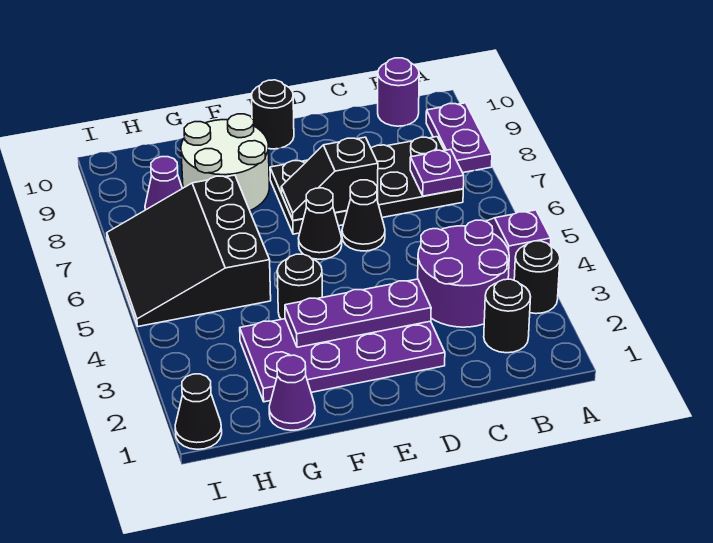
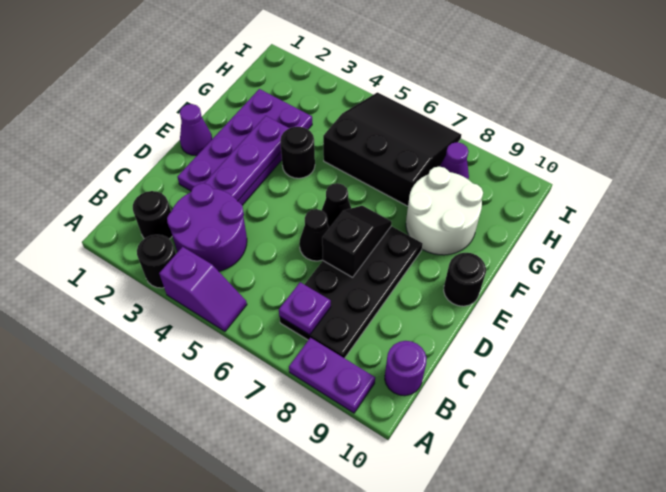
purple cone G1 level 1 -> purple cone E1 level 1
black cone I1 level 1 -> none

